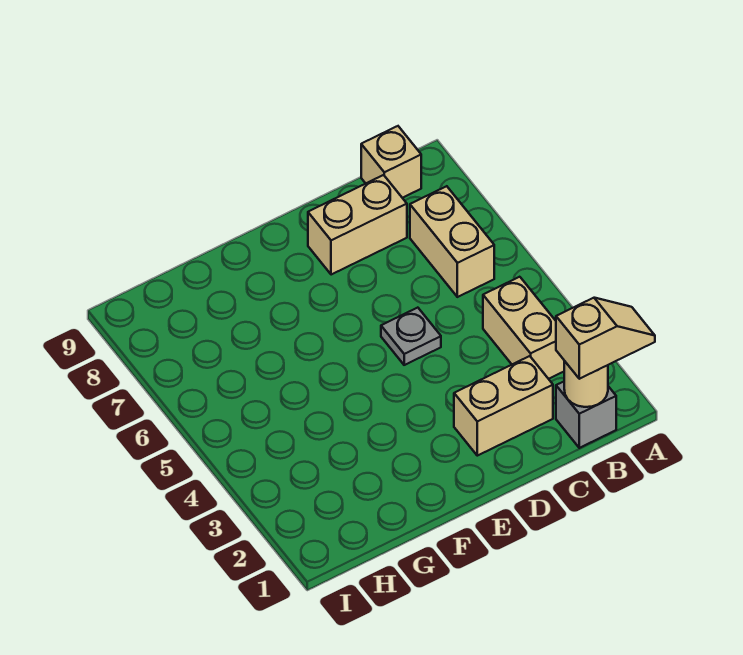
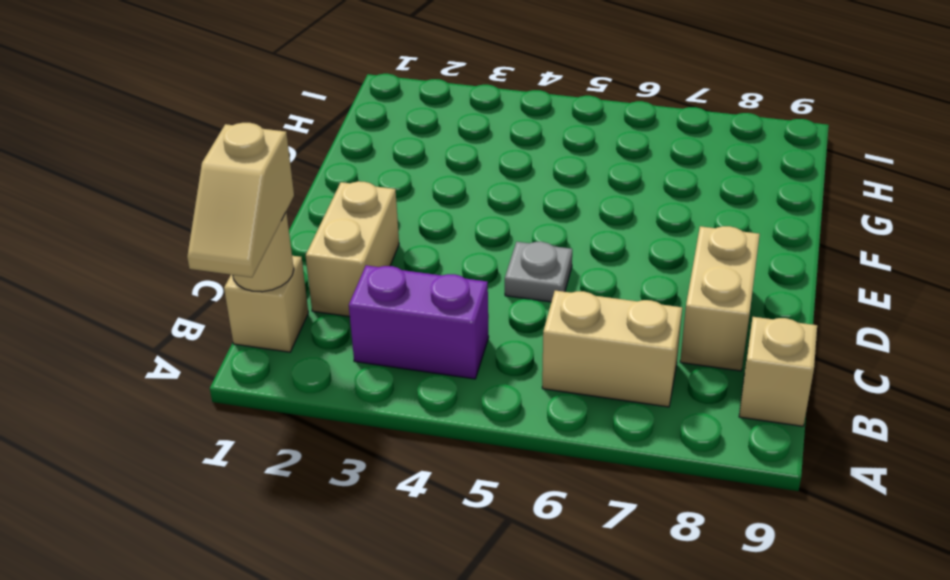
grey brick B1 level 1 -> tan brick B1 level 1
tan brick B3:B4 level 1 -> purple brick B3:B4 level 1

